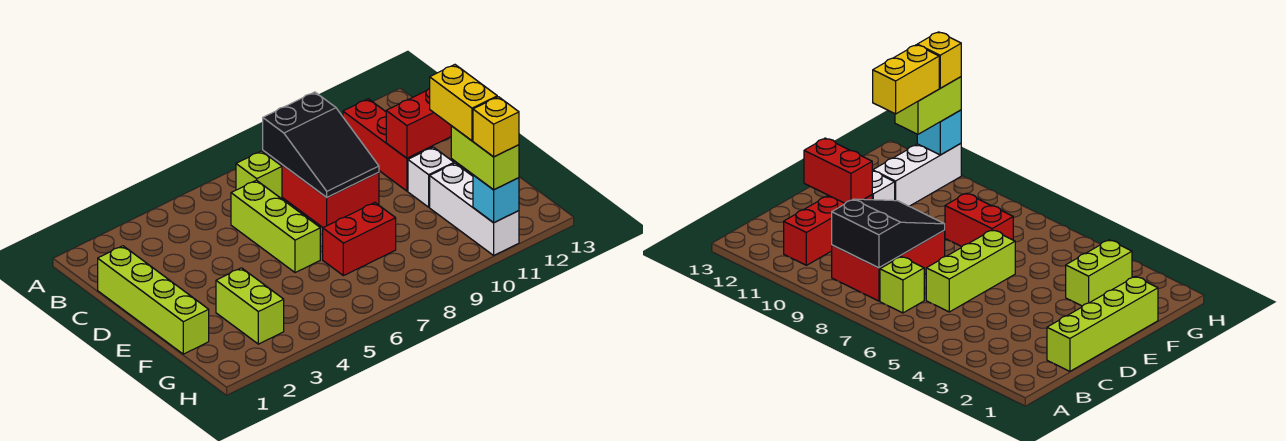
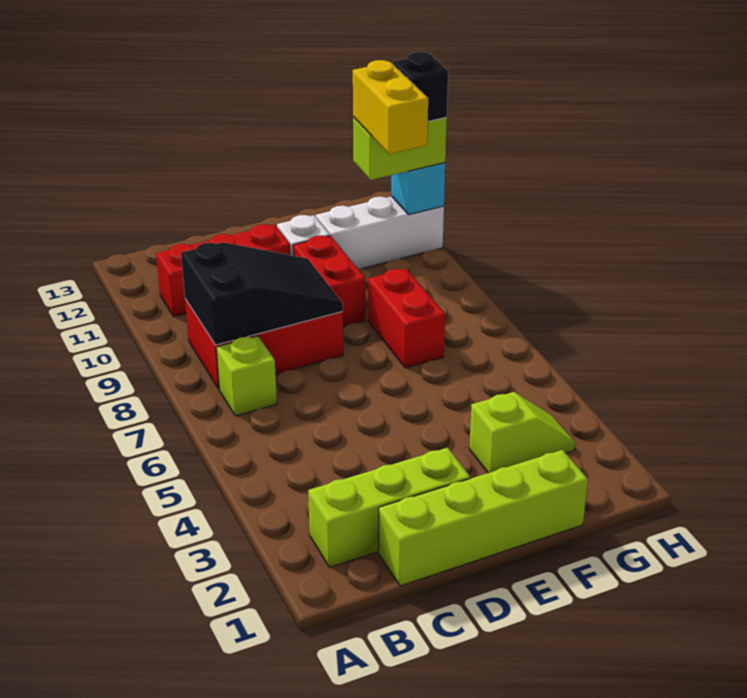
lime brick C6:E6 level 1 -> lime brick B2:D2 level 1
red brick D11:D12 level 2 -> red brick E9:E10 level 1
lime brick F3:G3 level 1 -> lime slope F3:G3 level 1 top F
yellow brick F11:G11 level 4 -> yellow brick G10:G11 level 4
yellow brick H11 level 4 -> black brick H11 level 4

